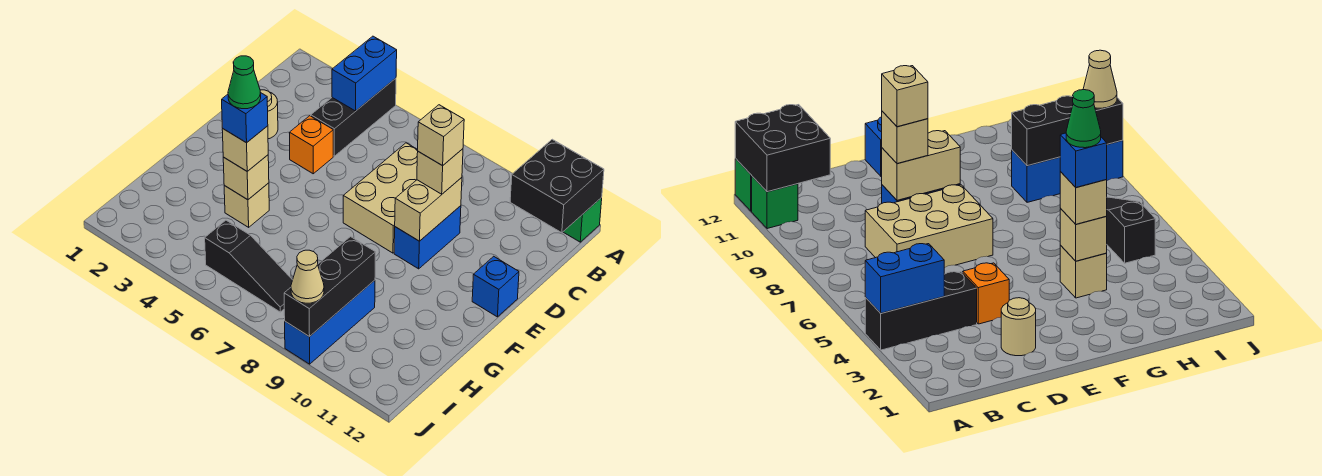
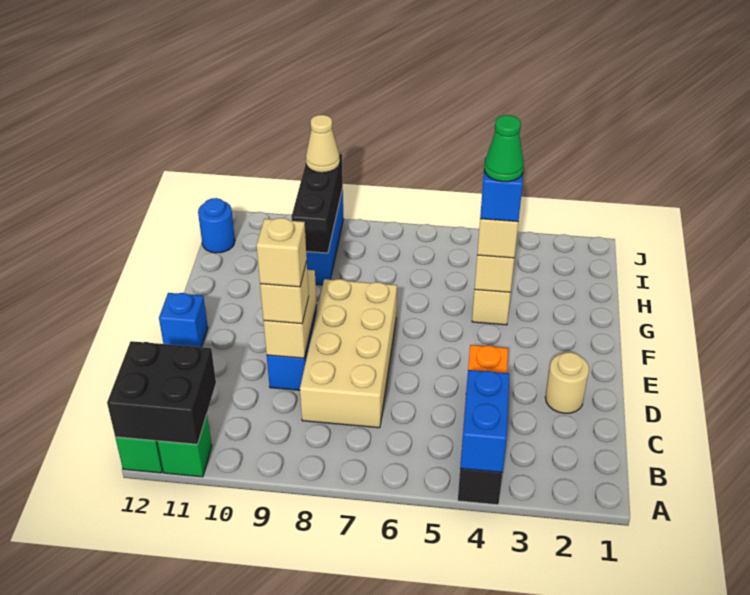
tan brick C7:E8 level 1 -> tan brick C7:F8 level 1
black slope I5:I7 level 1 top 5 -> none
none -> blue round brick I12 level 1

